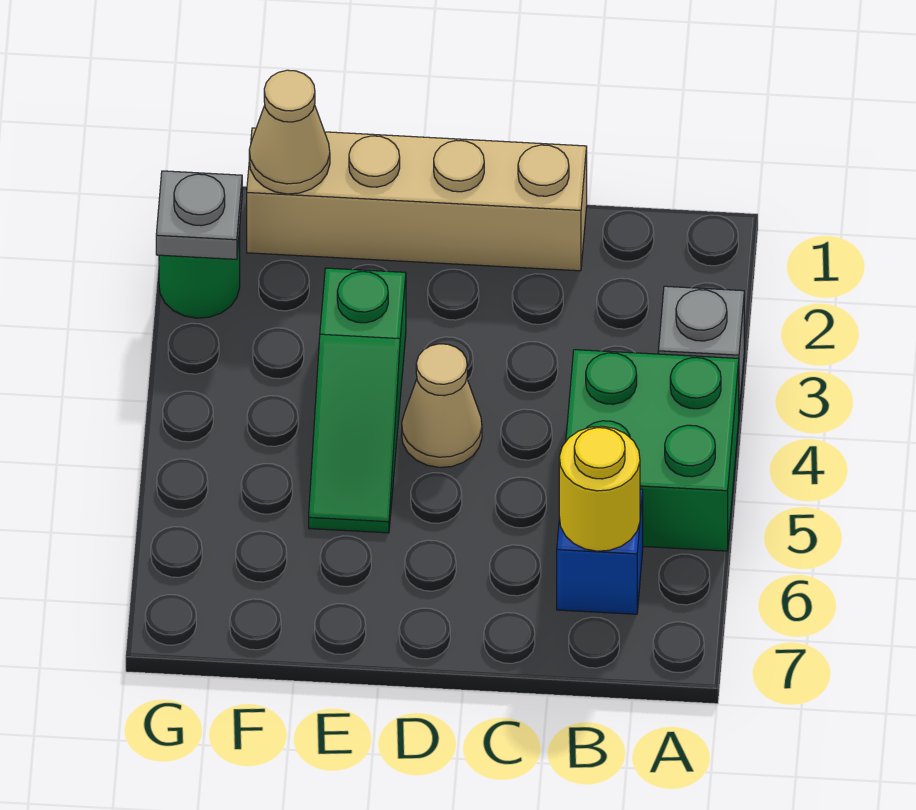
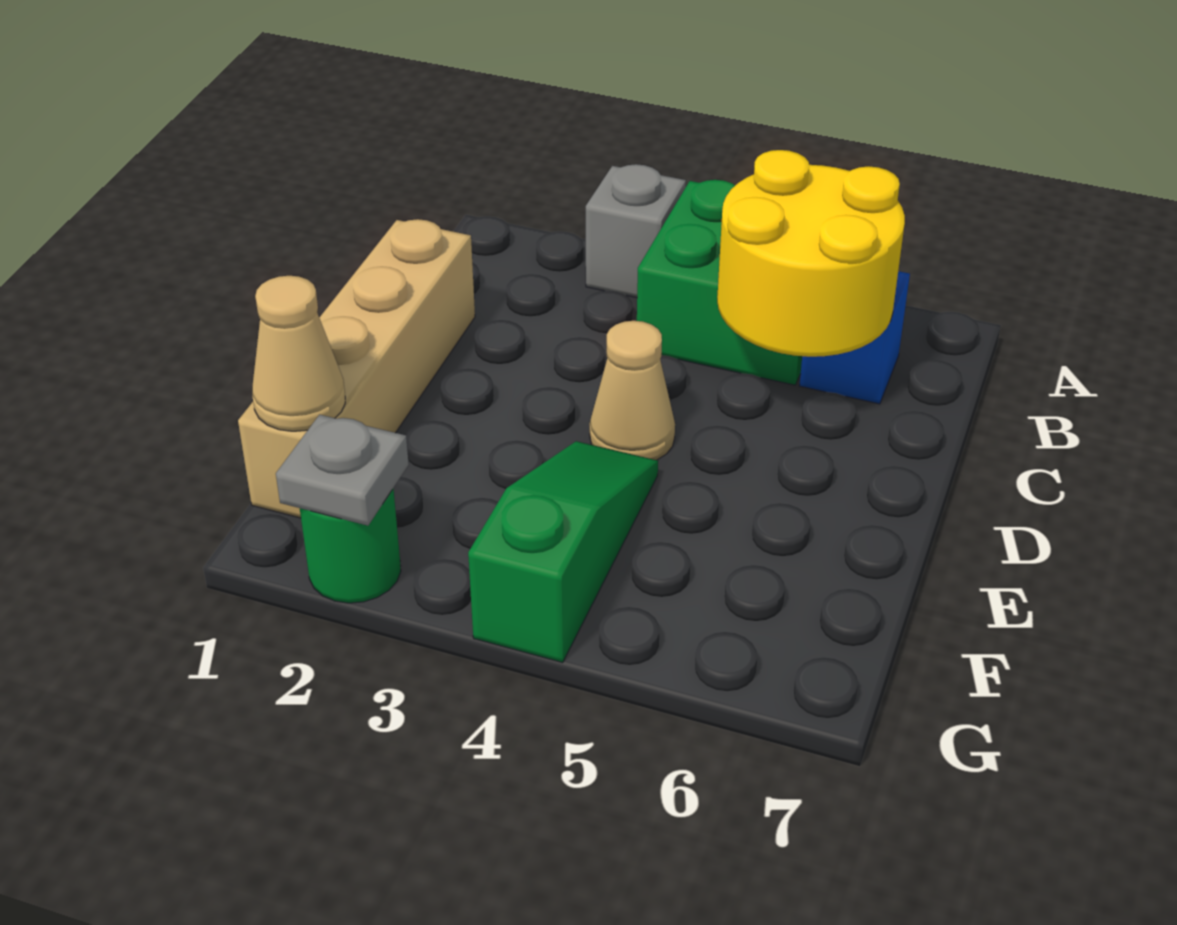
yellow round brick B6 level 2 -> yellow round brick B5:C6 level 2
green slope E3:E5 level 1 top 3 -> green slope E4:G4 level 1 top G

